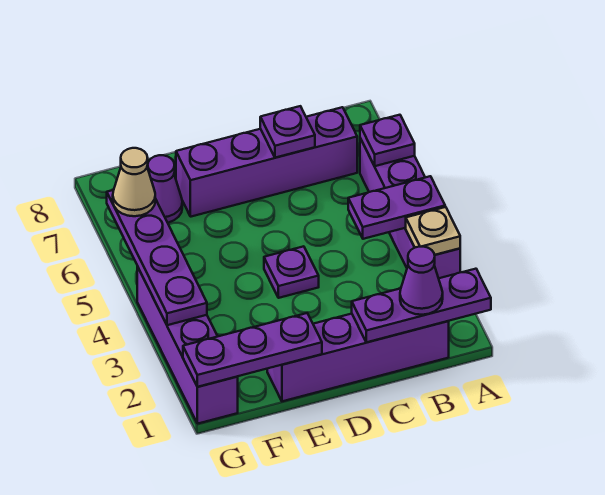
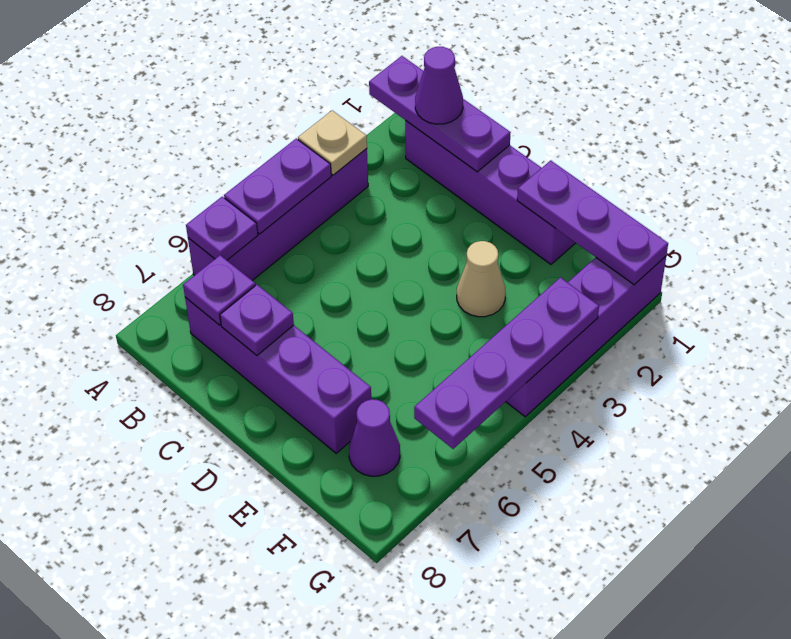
purple plate A4:B4 level 2 -> purple plate A4:A5 level 2
purple plate D4 level 1 -> purple plate B7 level 2
tan cone G6 level 3 -> tan cone E3 level 1

